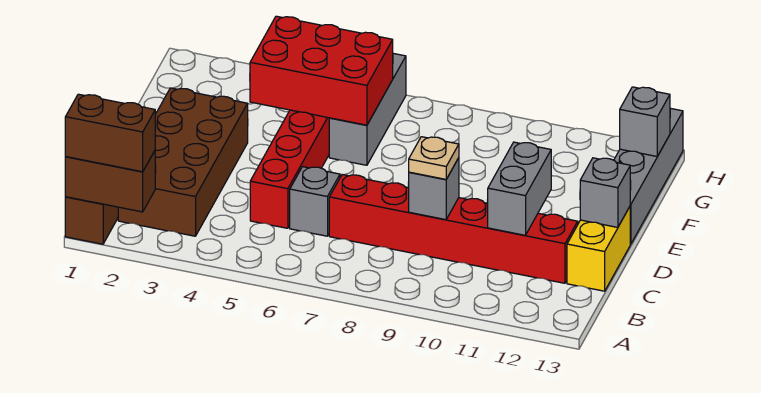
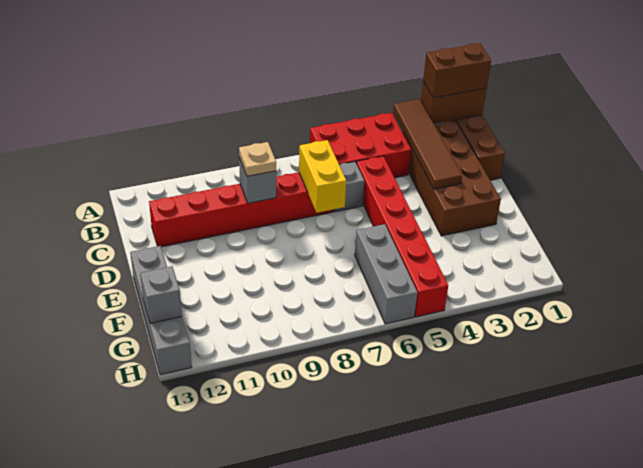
none -> brown tile A3:D3 level 2
grey brick C11:D11 level 2 -> none
yellow brick C13:D13 level 1 -> yellow brick C7:D7 level 2
grey brick D13 level 2 -> none
red brick F4:G6 level 2 -> red brick A4:B6 level 1

